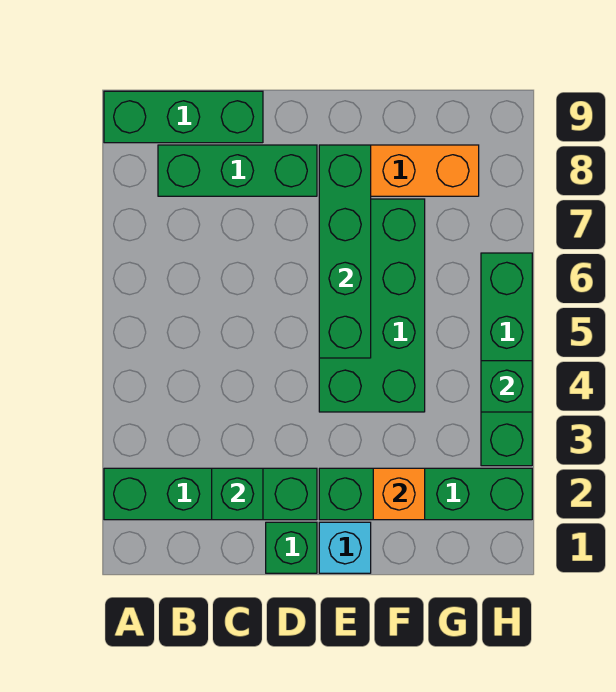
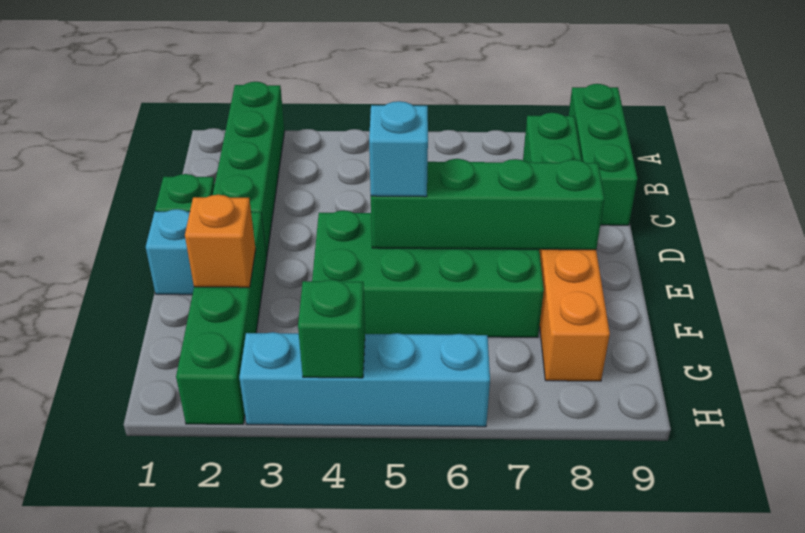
green brick C2 level 2 -> none
none -> cyan brick E5 level 3
green brick H3:H6 level 1 -> cyan brick H3:H6 level 1

